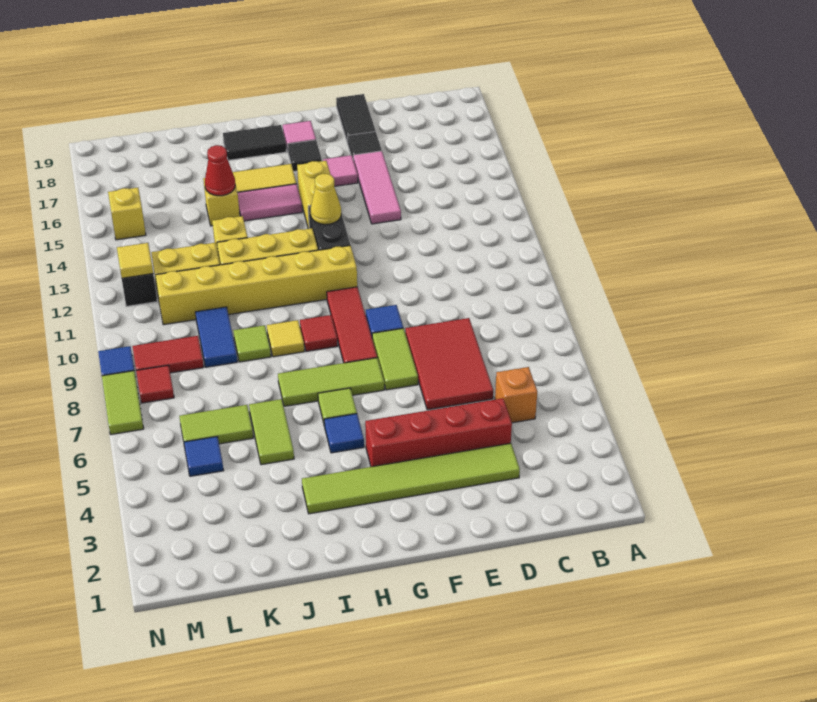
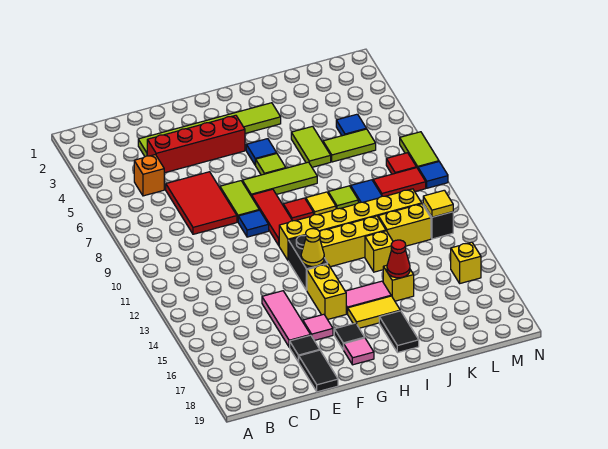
black tile H18:I18 level 1 -> black tile I17:I18 level 1

